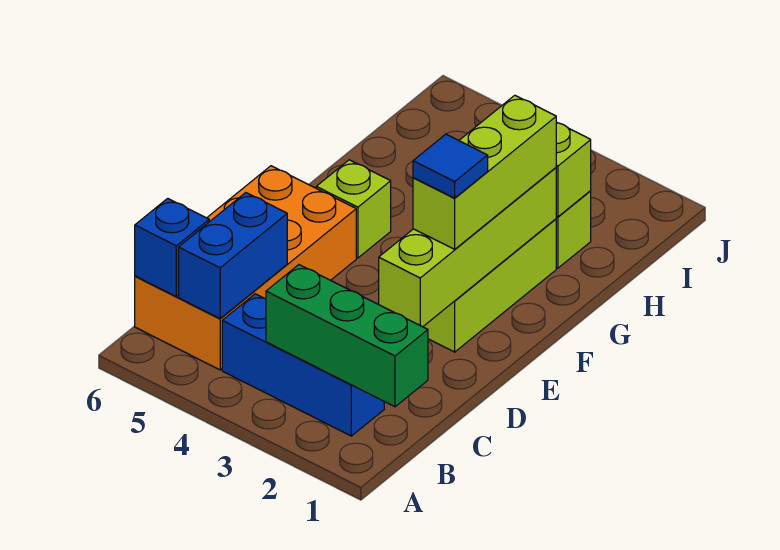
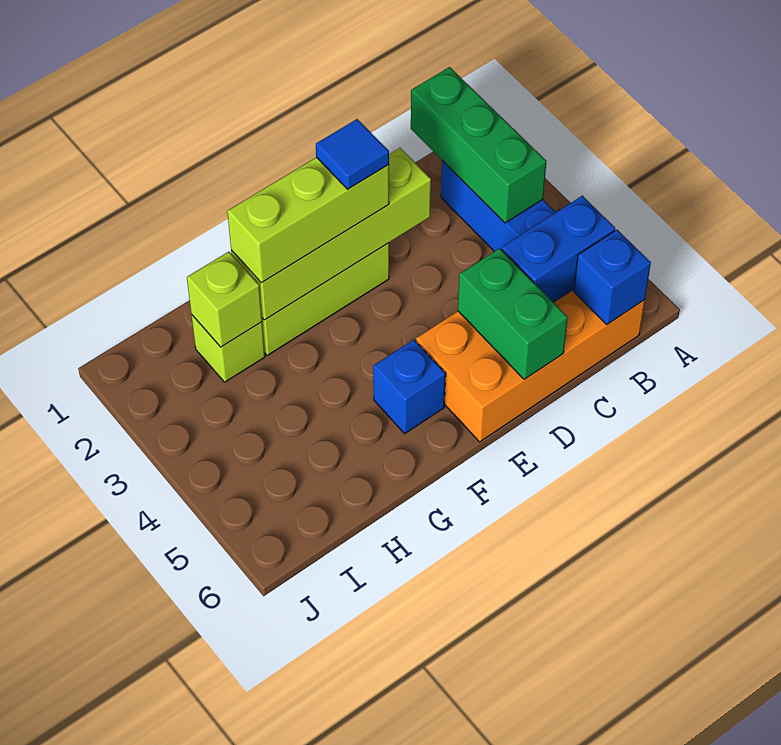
none -> green brick D5:D6 level 2
lime brick F5 level 1 -> blue brick F5 level 1

